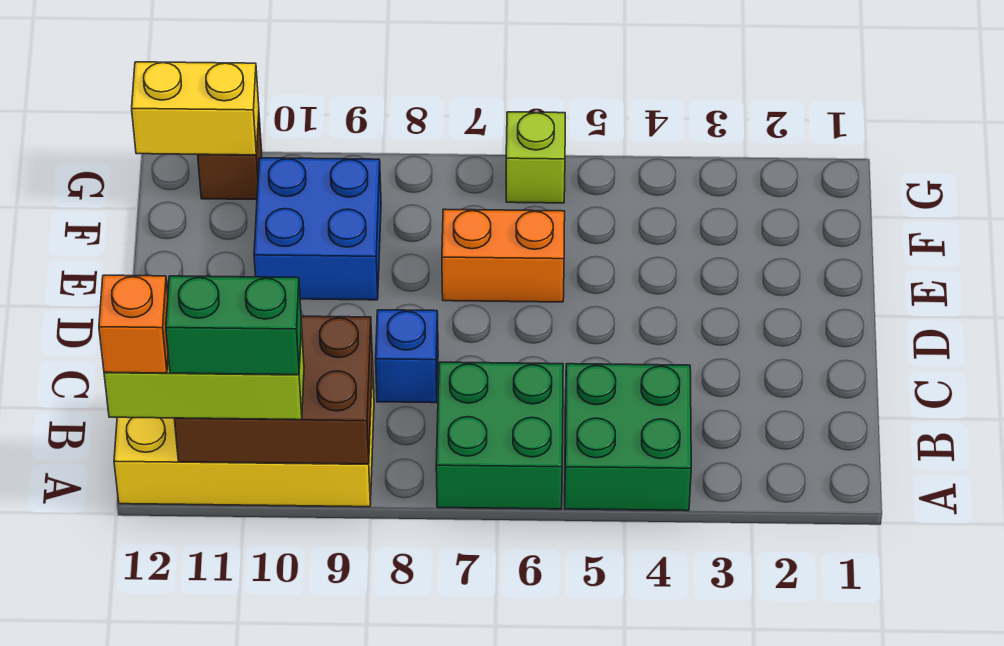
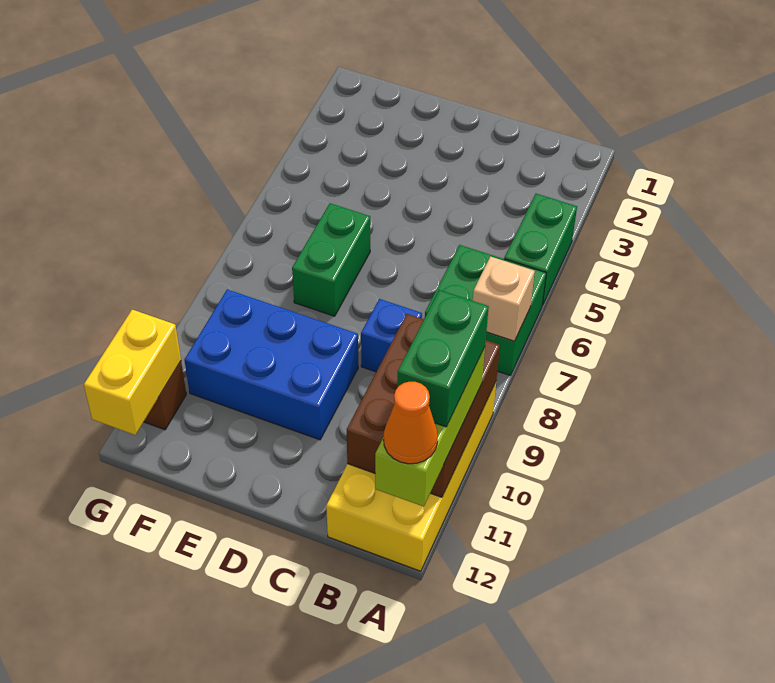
green brick A4:B5 level 1 -> green brick A4:A5 level 1
none -> tan brick A7 level 2
orange brick A12 level 4 -> orange cone A12 level 4
orange brick E6:E7 level 1 -> green brick E6:E7 level 1
blue brick E9:F10 level 1 -> blue brick D9:F10 level 1
lime brick G6 level 1 -> none

